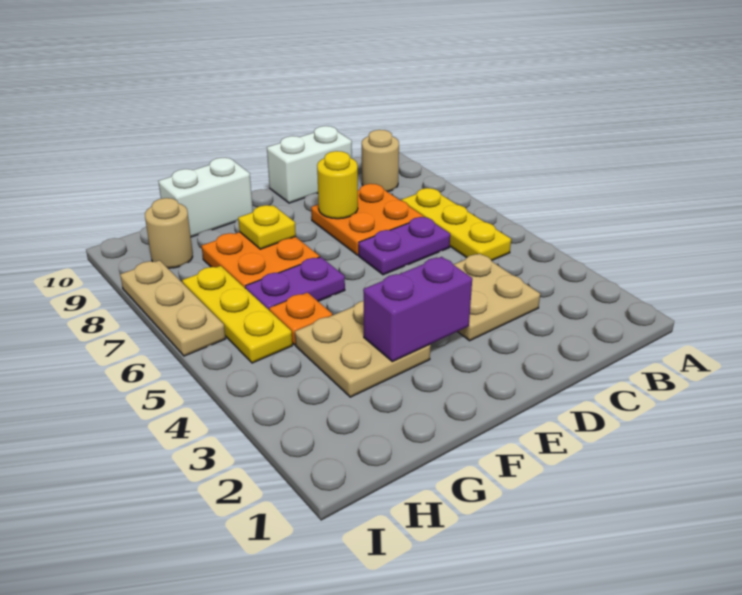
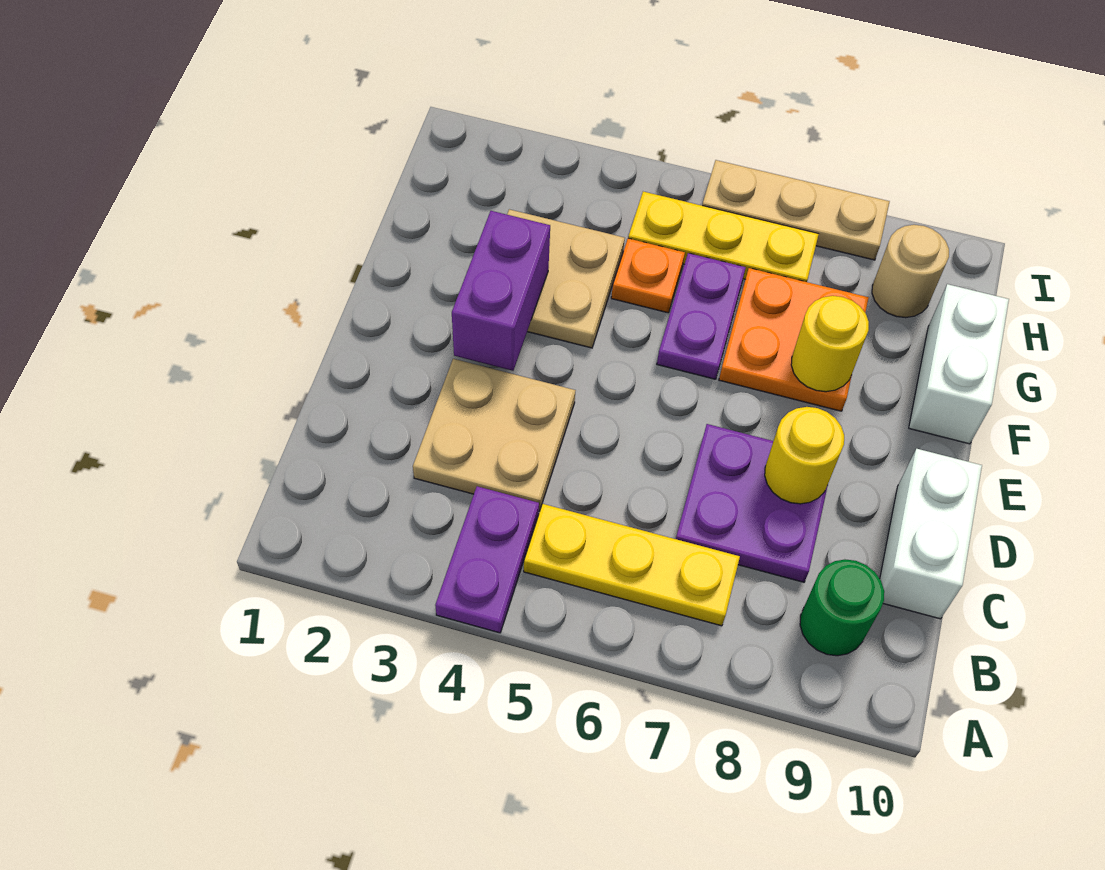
tan round brick B9 level 1 -> green round brick B9 level 1
purple plate C6:D6 level 1 -> purple plate A4:B4 level 1
orange plate C7:D8 level 1 -> purple plate C7:D8 level 1
yellow plate F8 level 2 -> yellow round brick F8 level 2

